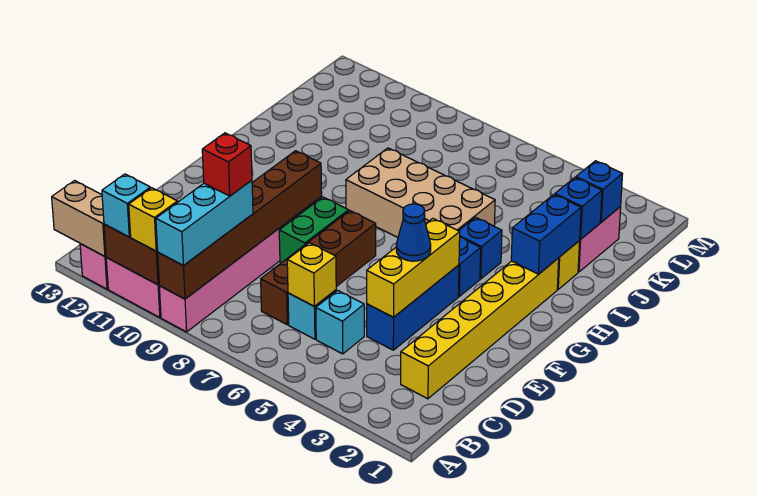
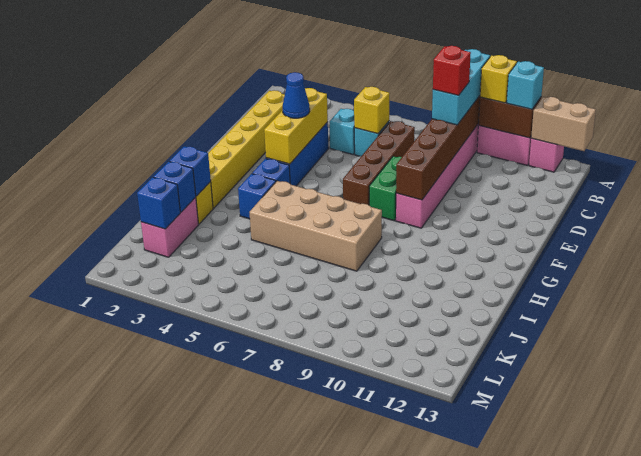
blue brick H2:I2 level 2 -> blue brick I2 level 2

